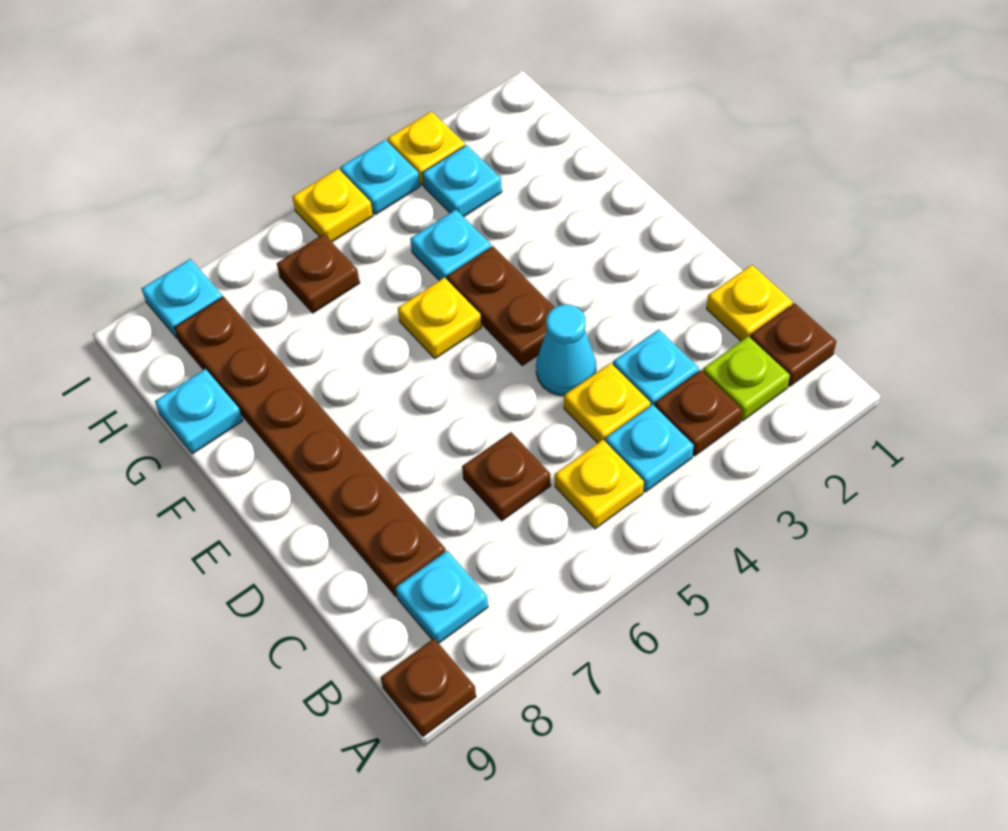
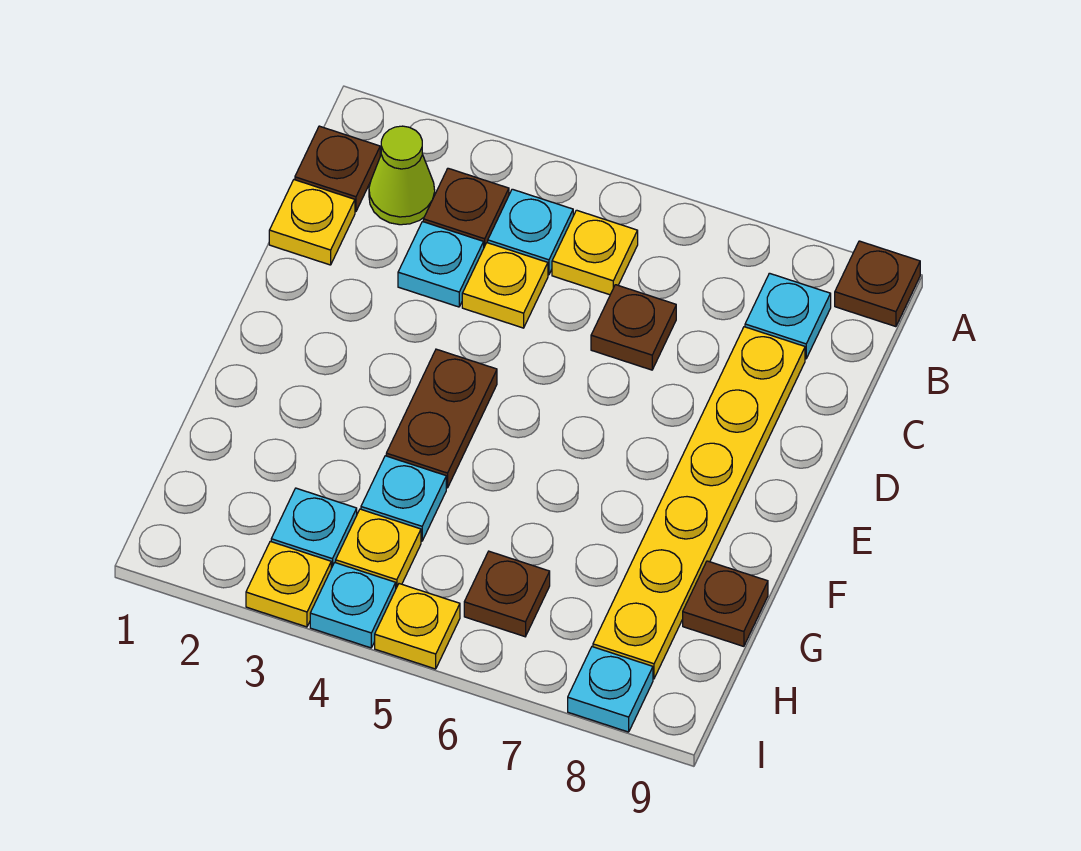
lime plate B2 level 1 -> lime cone B2 level 1
brown plate C8:H8 level 1 -> yellow plate C8:H8 level 1
cyan cone D4 level 1 -> none
yellow plate F5 level 1 -> yellow plate H4 level 1
cyan plate G9 level 1 -> brown plate G9 level 1

